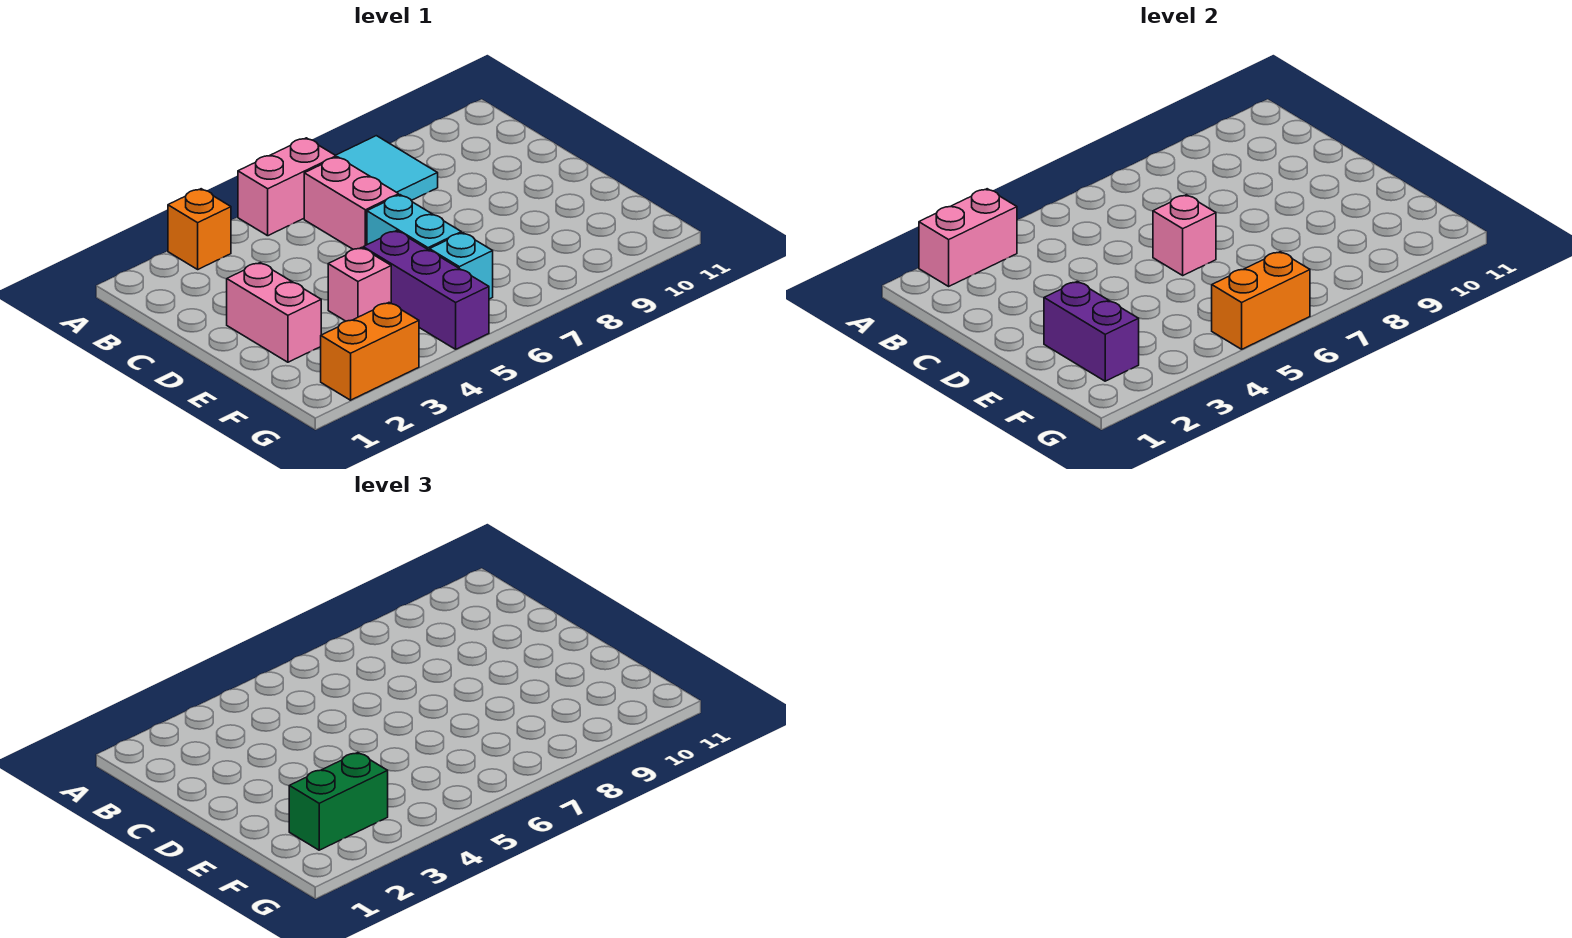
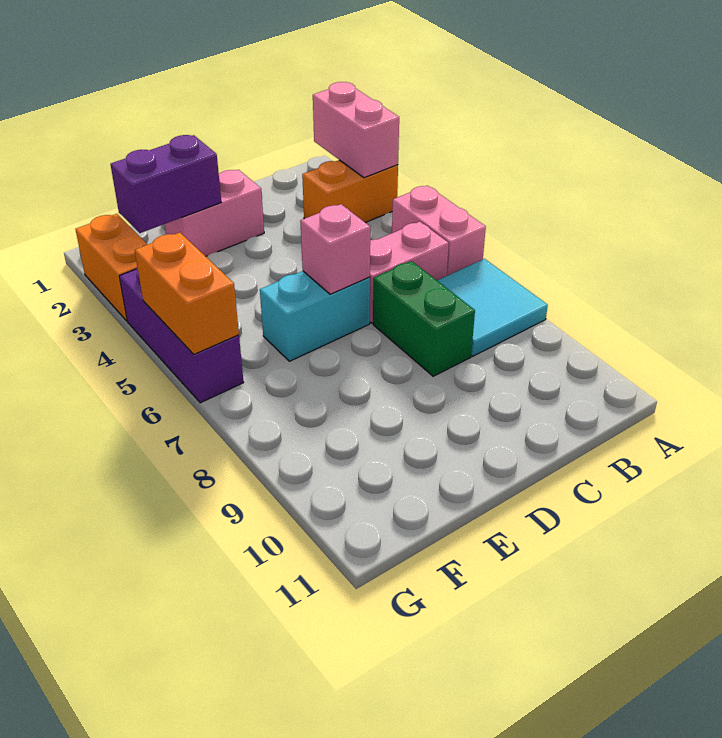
orange brick A3 level 1 -> orange brick A3:B3 level 1
pink brick E4 level 1 -> none
purple brick E5:G5 level 1 -> purple brick G4:G6 level 1
green brick F2:F3 level 3 -> green brick C7:C8 level 1
cyan brick F6 level 1 -> none

